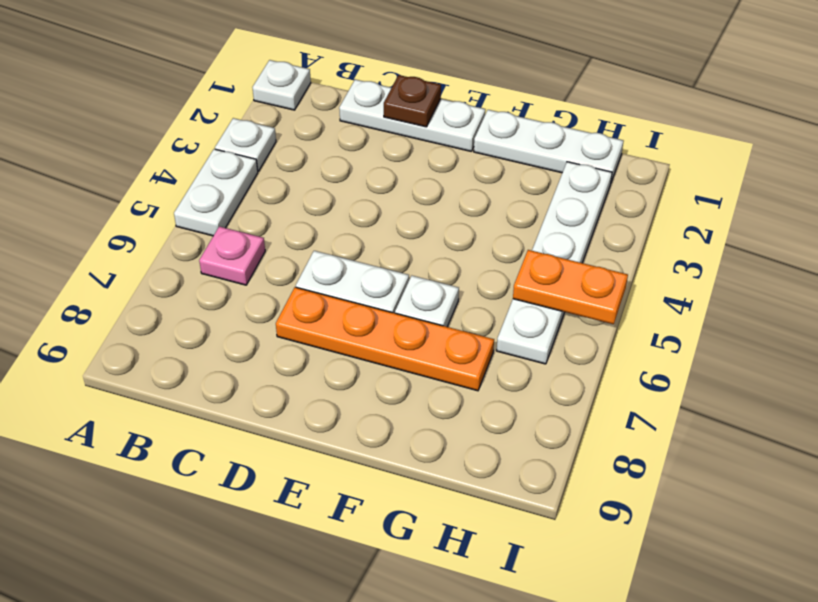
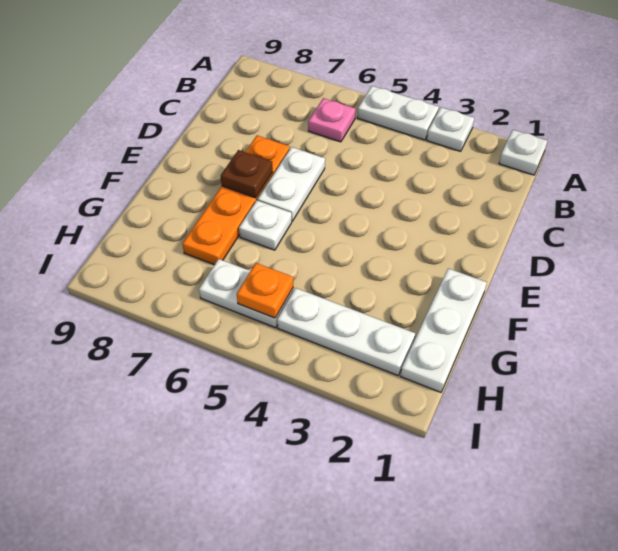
white plate C1:E1 level 1 -> none
brown plate D1 level 2 -> brown plate E7 level 2
orange plate H5:I5 level 2 -> orange plate H5 level 2

